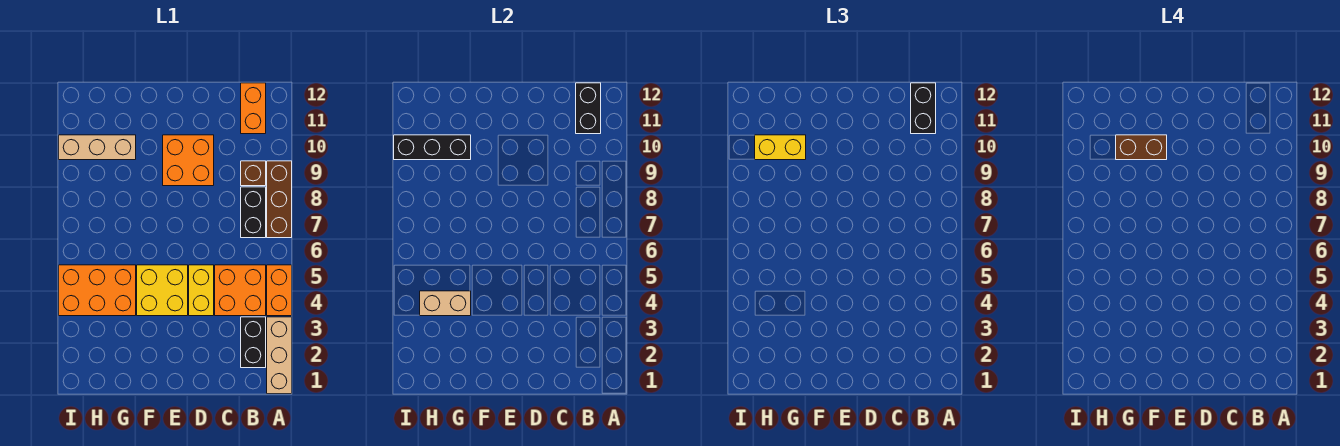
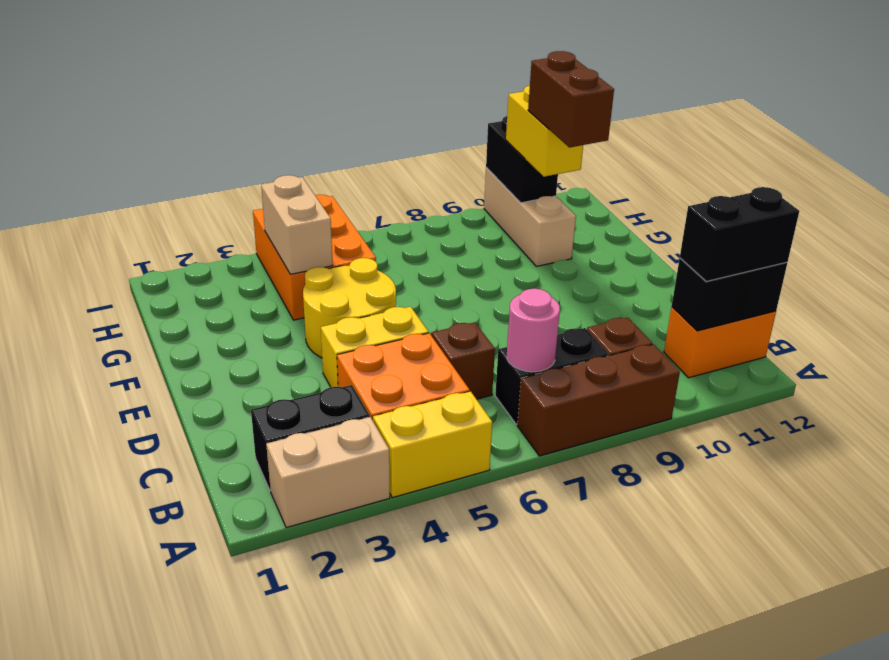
tan brick A1:A3 level 1 -> tan brick A2:A3 level 1
orange brick A4:A5 level 1 -> yellow brick A4:A5 level 1
none -> pink round brick B7 level 2
none -> brown brick C6 level 1
orange brick D9:E10 level 1 -> none
yellow brick E4:F5 level 1 -> yellow round brick E4:F5 level 1
black brick G10:I10 level 2 -> black brick H10:I10 level 2

